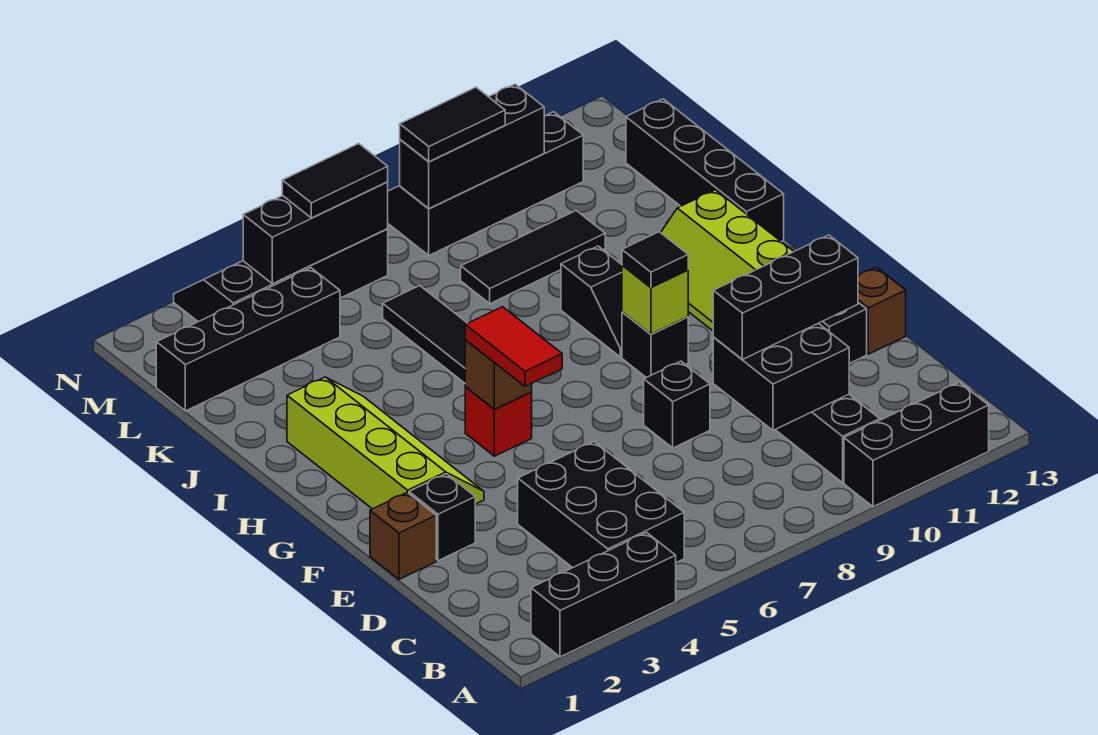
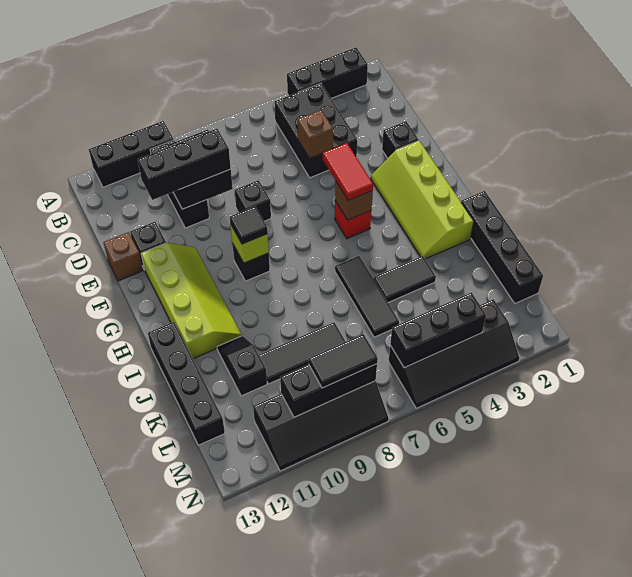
brown brick E1 level 1 -> brown brick D5 level 2
black slope H9:I9 level 1 top I -> black slope J11:K11 level 1 top K
black brick L1:L4 level 1 -> black brick I1:L1 level 1
black tile M5:M6 level 3 -> black tile J4:J5 level 1

